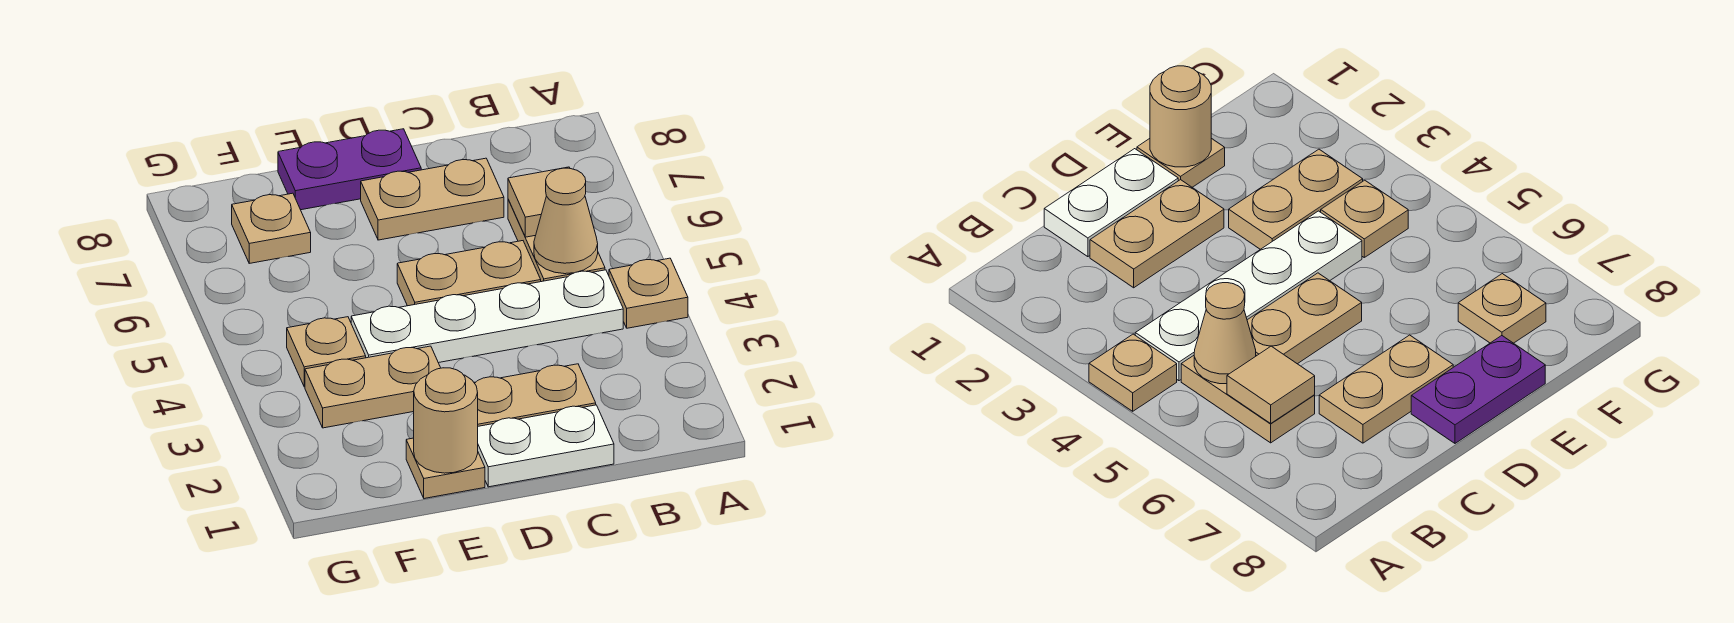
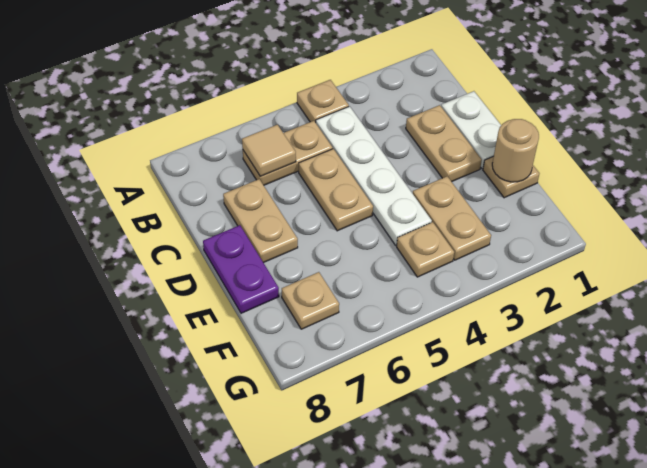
tan cone B5 level 2 -> none

